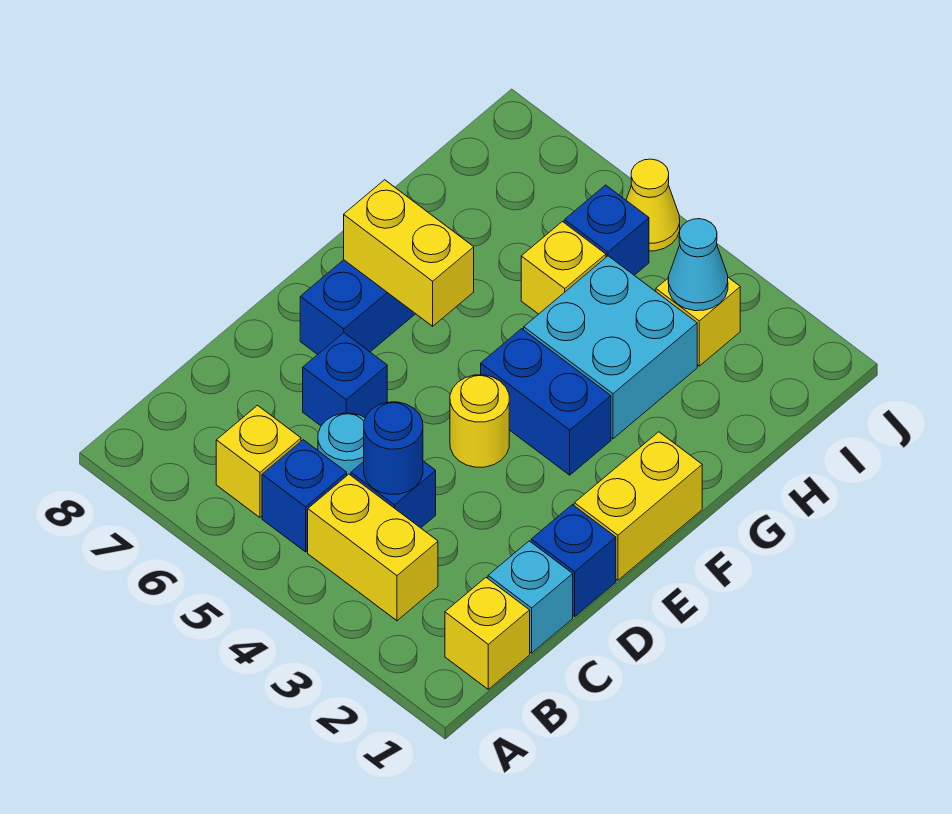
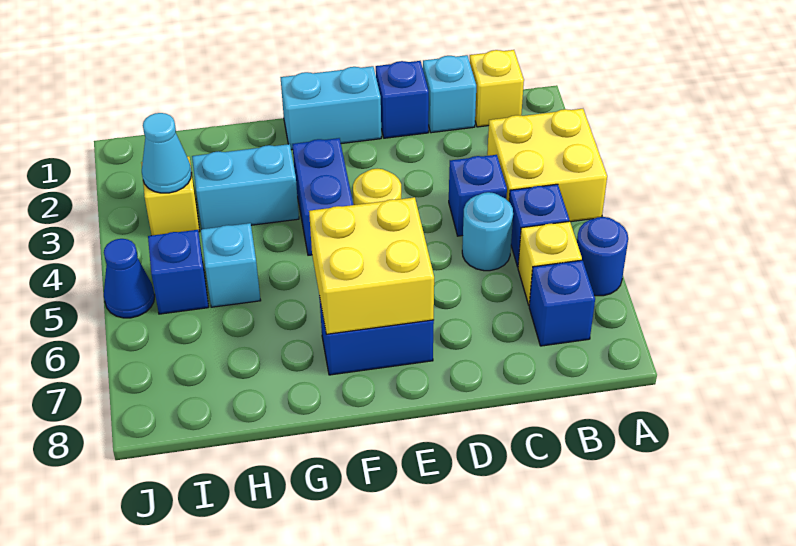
yellow brick B3:B4 level 1 -> yellow brick A3:B4 level 1
blue round brick C4 level 2 -> blue round brick A6 level 1
blue brick D6 level 1 -> blue brick B7 level 1
yellow brick E1:F1 level 1 -> cyan brick E1:F1 level 1
yellow brick F6:F7 level 2 -> yellow brick E6:F7 level 2
cyan brick G3:H4 level 1 -> cyan brick G3:H3 level 1
yellow brick H5 level 1 -> cyan brick H5 level 1
yellow cone J5 level 1 -> blue cone J5 level 1

